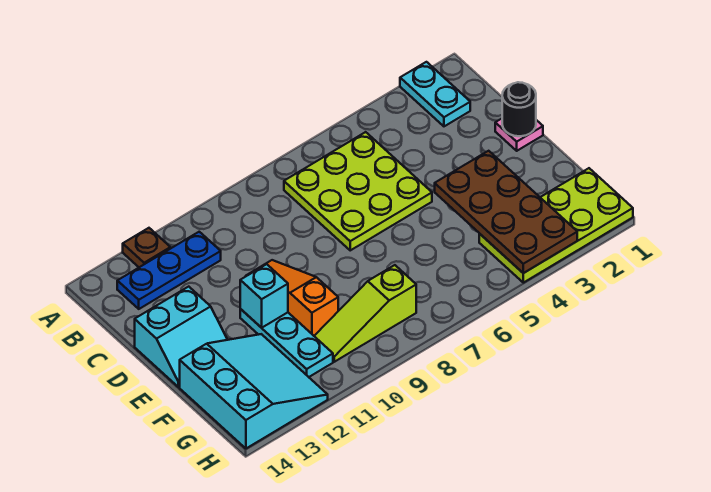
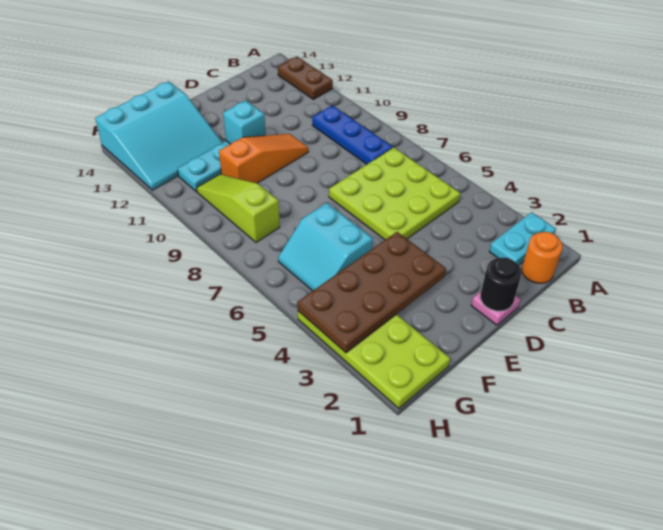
brown plate A12 level 1 -> brown plate A12:A13 level 1
none -> orange round brick B1 level 1
blue plate B11:B13 level 1 -> blue plate B8:B10 level 1
cyan slope D13:E14 level 1 top D -> cyan slope F5:G6 level 1 top F

